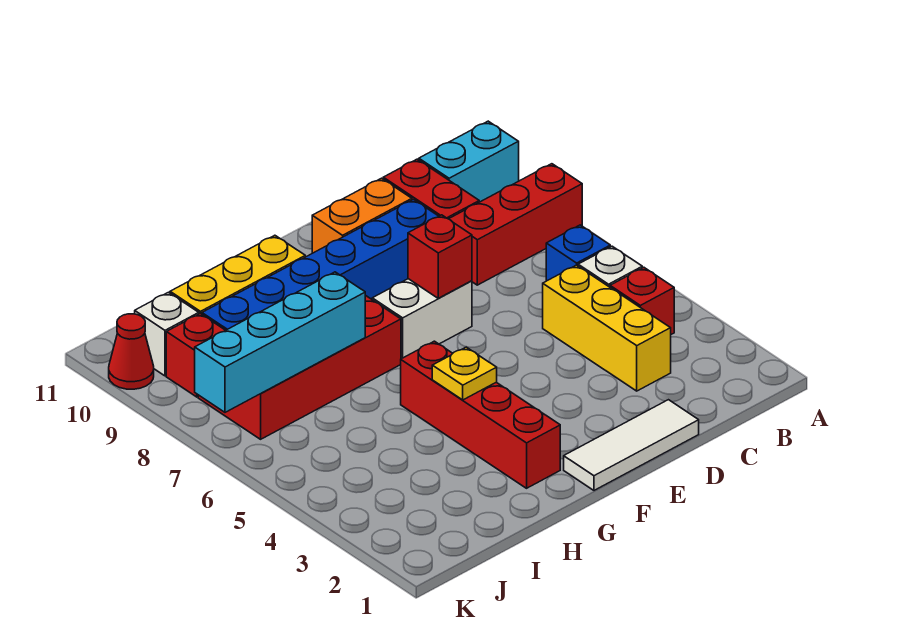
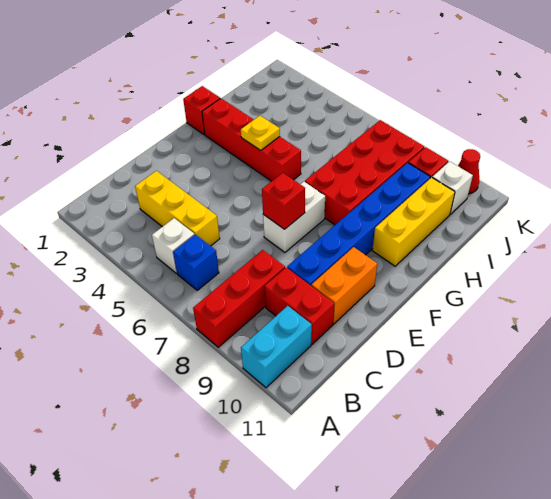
red brick B4 level 1 -> red brick G1 level 1
white tile D1:F1 level 1 -> none
cyan brick H7:K7 level 2 -> none

